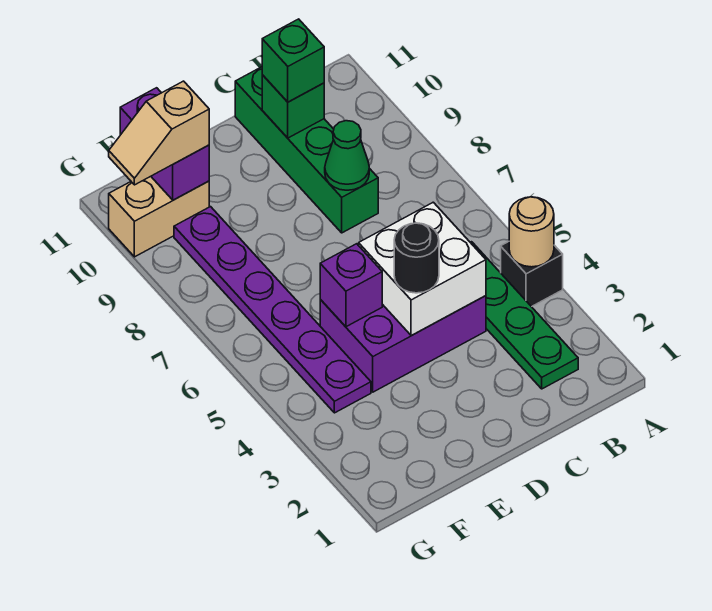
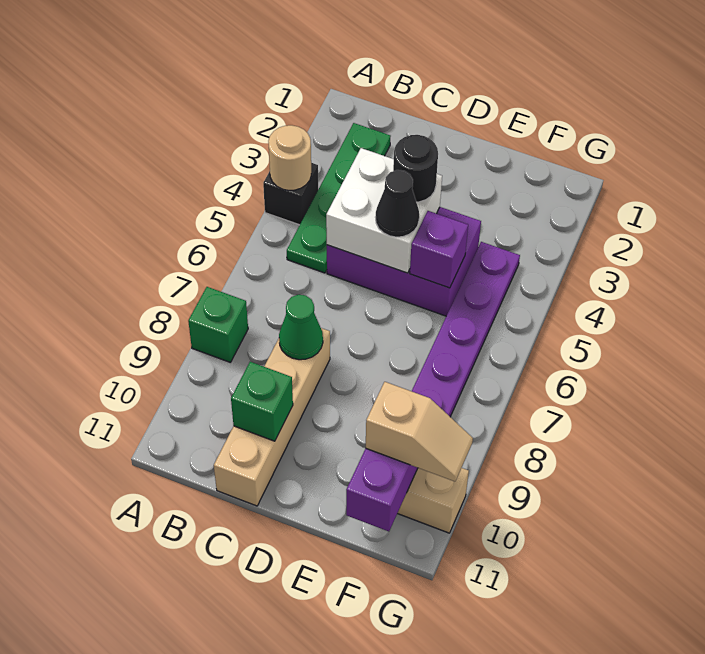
green brick C8:C11 level 1 -> tan brick C8:C11 level 1
green brick C10 level 3 -> green brick A8 level 1
none -> black cone D5 level 3

